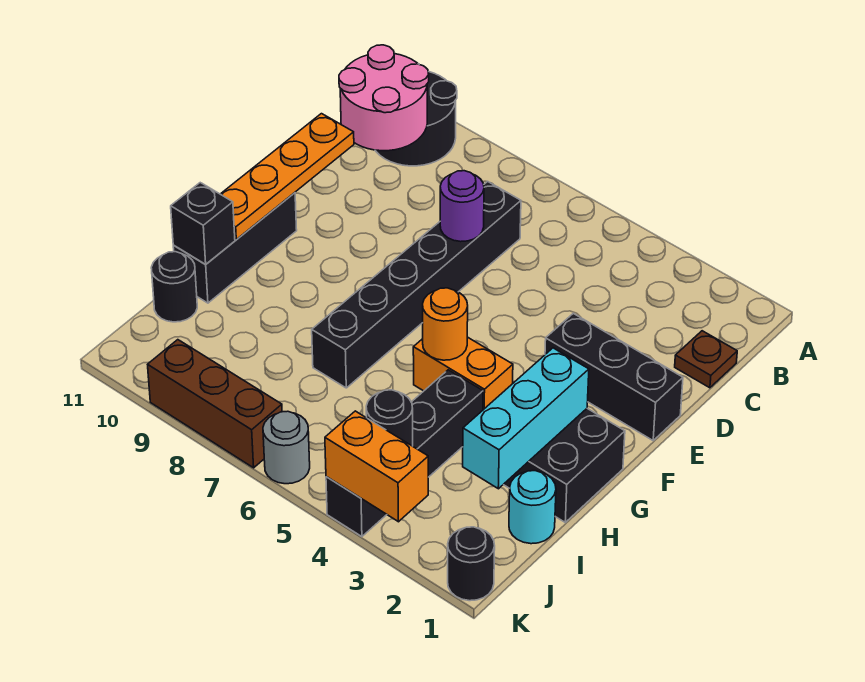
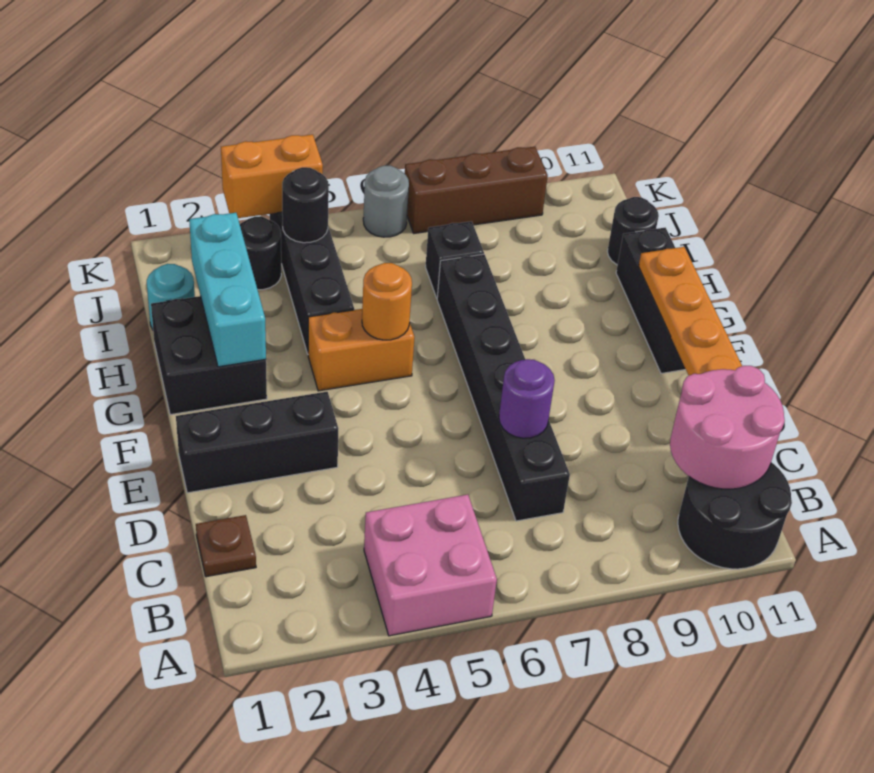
none -> pink brick A4:B5 level 1
black brick H11 level 2 -> black brick I7 level 1
black round brick K1 level 1 -> black round brick J3 level 1

